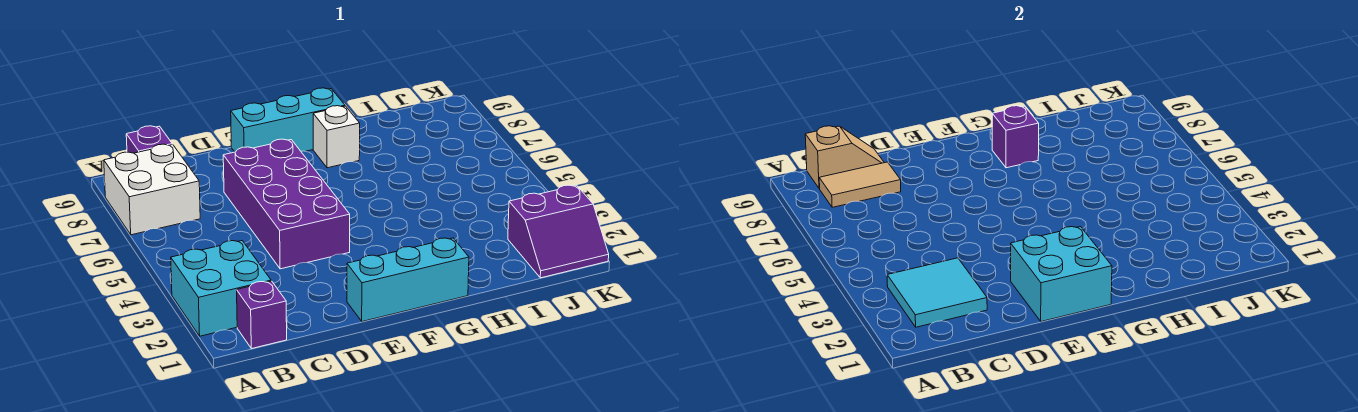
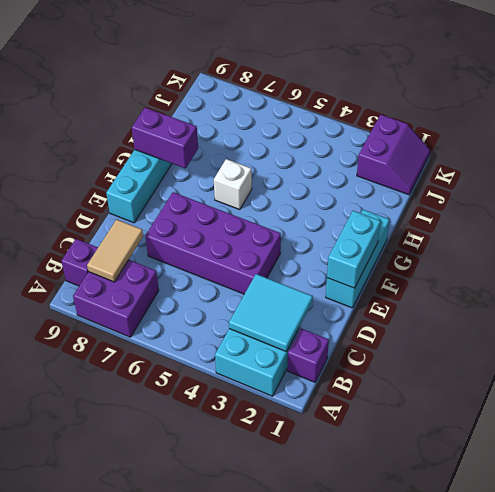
white brick A7:B8 level 1 -> purple brick A7:B8 level 1
tan slope B9:C9 level 2 top B -> none
cyan brick E1:F2 level 2 -> cyan brick E1:F1 level 2
white brick G8 level 1 -> white brick G6 level 1
purple brick G8 level 2 -> purple brick G8:G9 level 2

